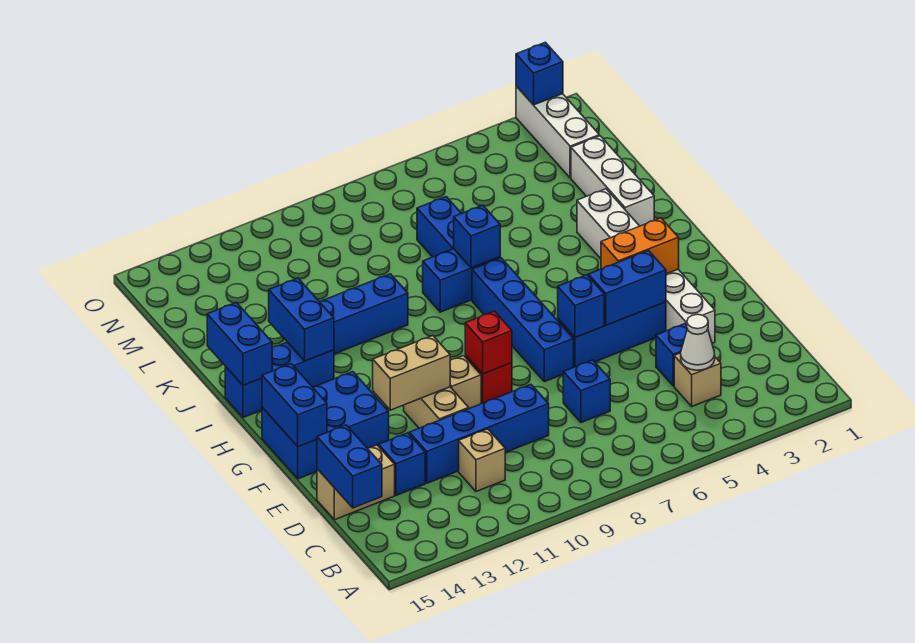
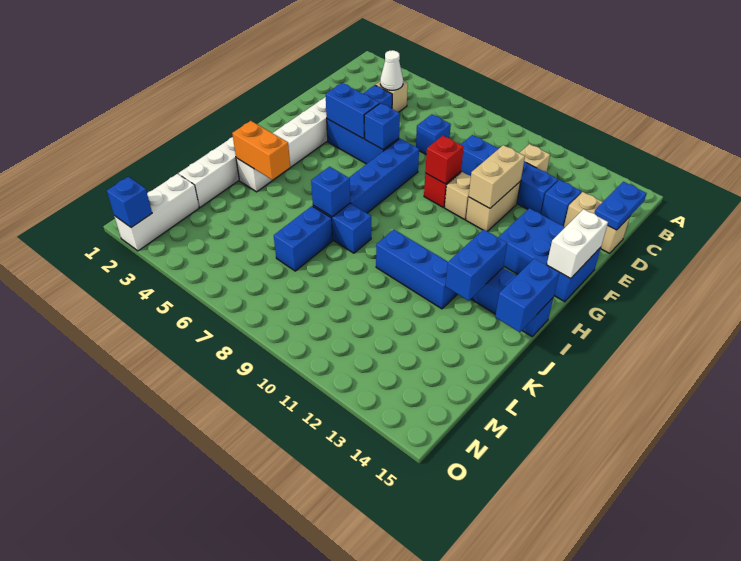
blue brick C15:D15 level 2 -> blue plate C15:D15 level 2
tan brick F11:F12 level 2 -> tan brick E11:F11 level 2
blue brick F15:G15 level 2 -> white brick F15:G15 level 2
orange brick G3:G4 level 2 -> orange brick J3:J4 level 2

